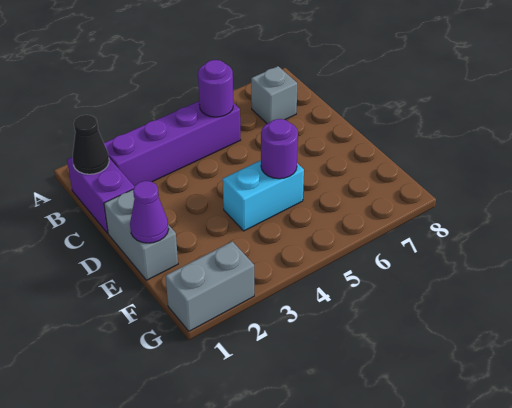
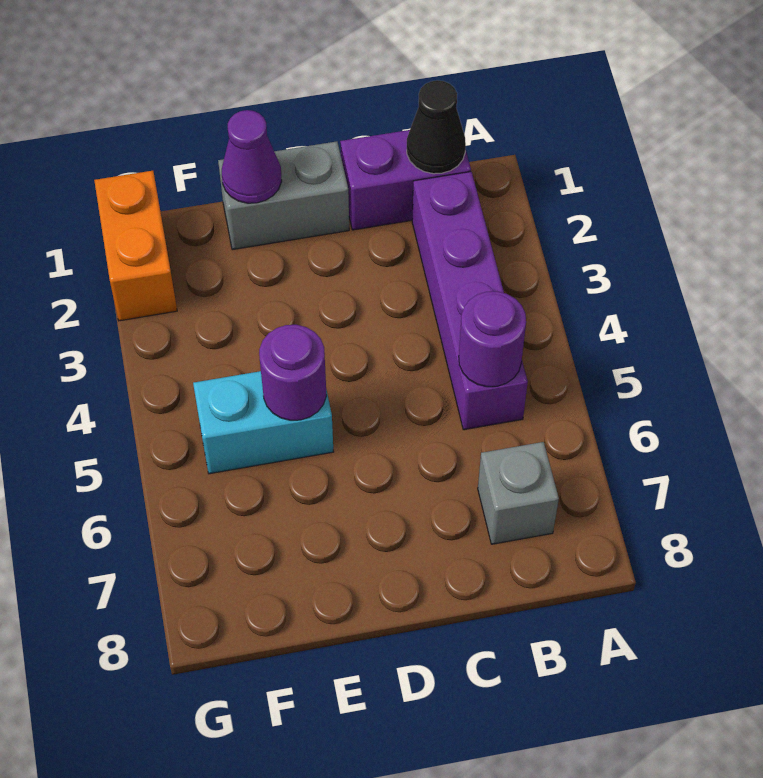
cyan brick E4:E5 level 1 -> cyan brick E5:F5 level 1
grey brick G1:G2 level 1 -> orange brick G1:G2 level 1

